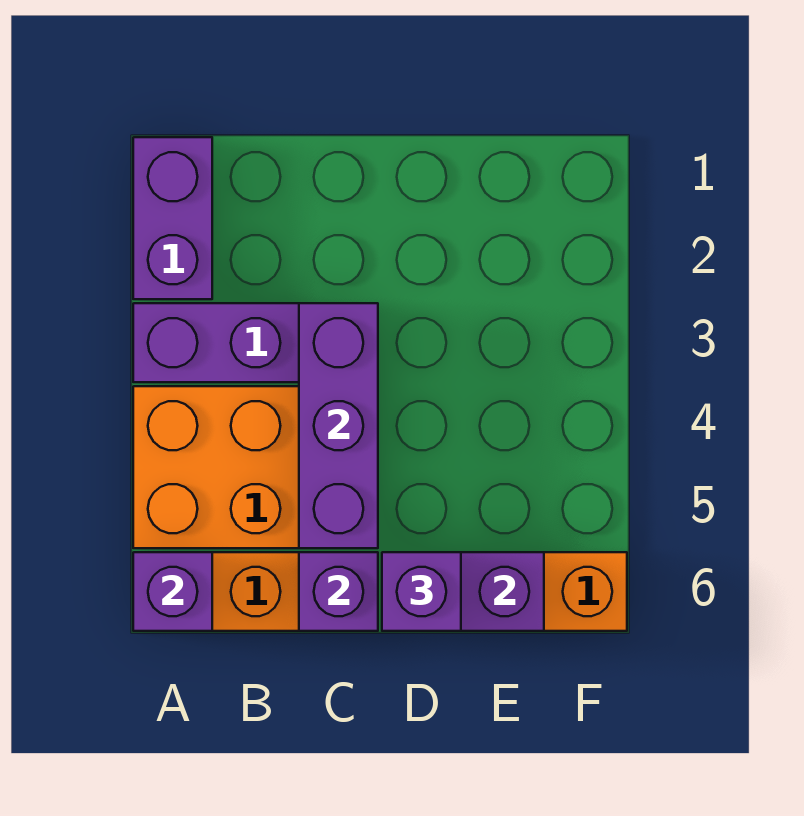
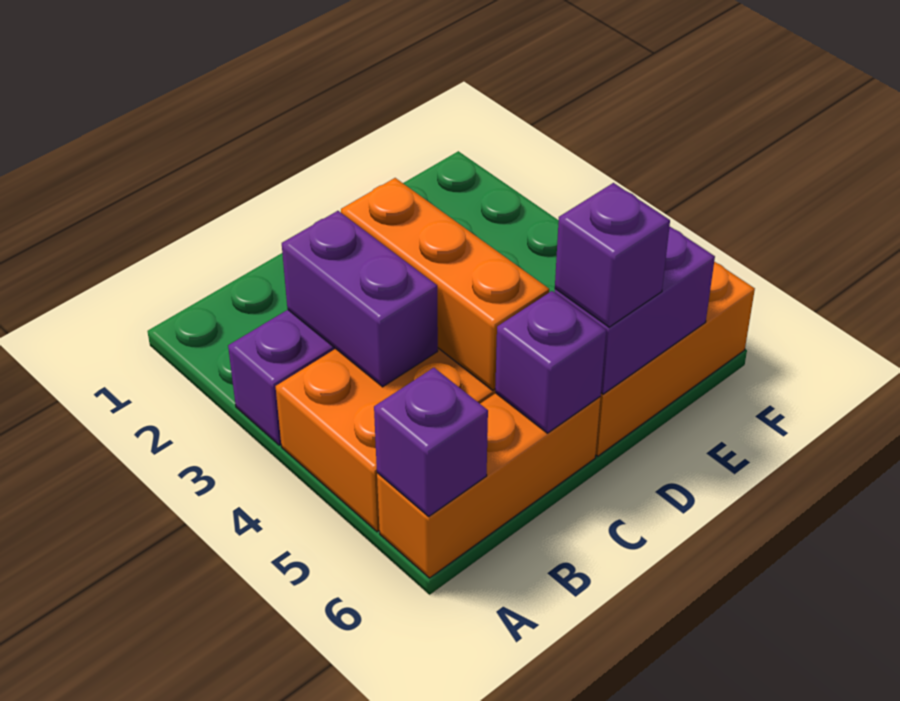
purple brick A1:A2 level 1 -> purple brick B3:B4 level 2
purple brick C3:C5 level 2 -> orange brick C3:C5 level 2

